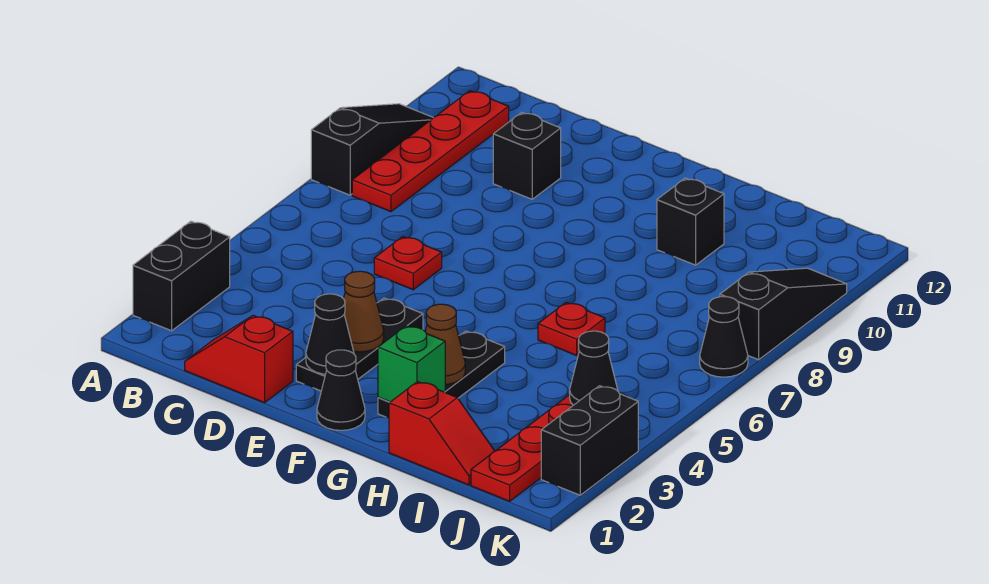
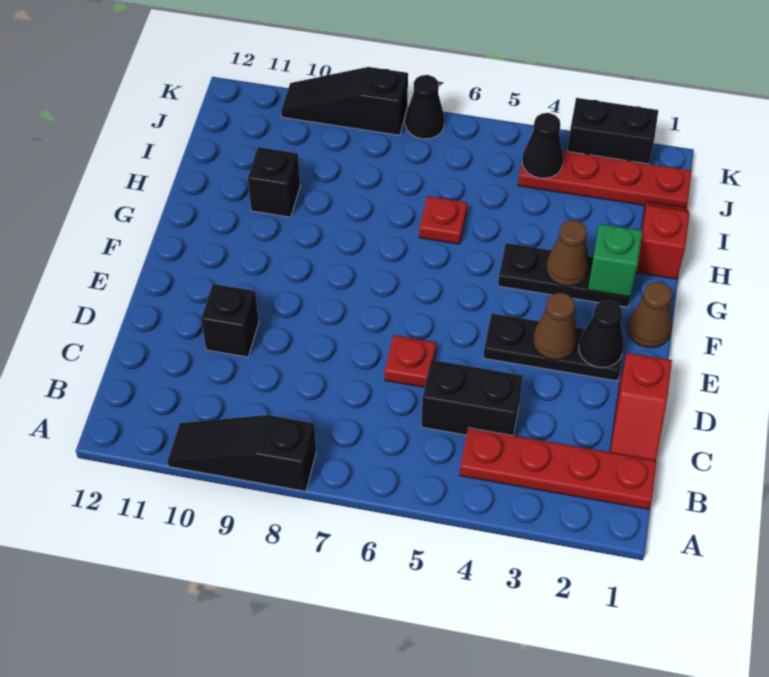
black brick A2:A3 level 1 -> black brick C4:C5 level 1
red plate B8:B11 level 1 -> red plate B1:B4 level 1
black cone F1 level 1 -> brown cone F1 level 1

